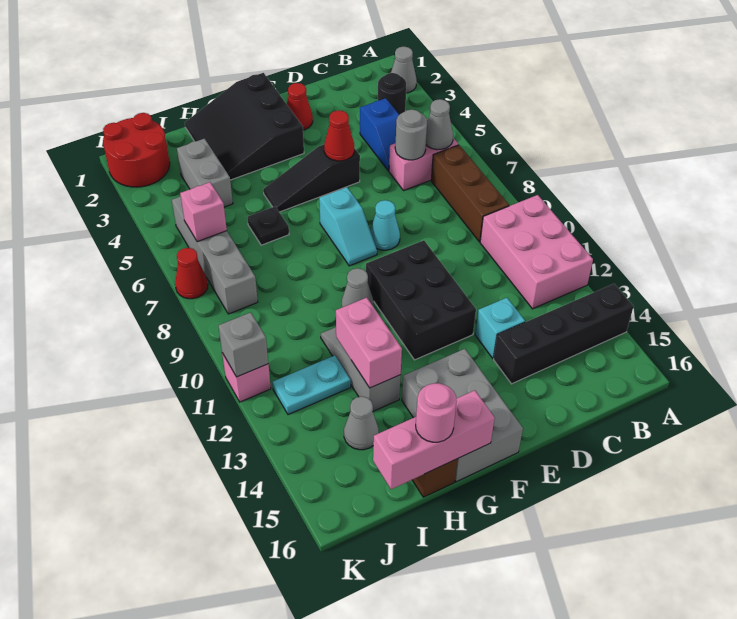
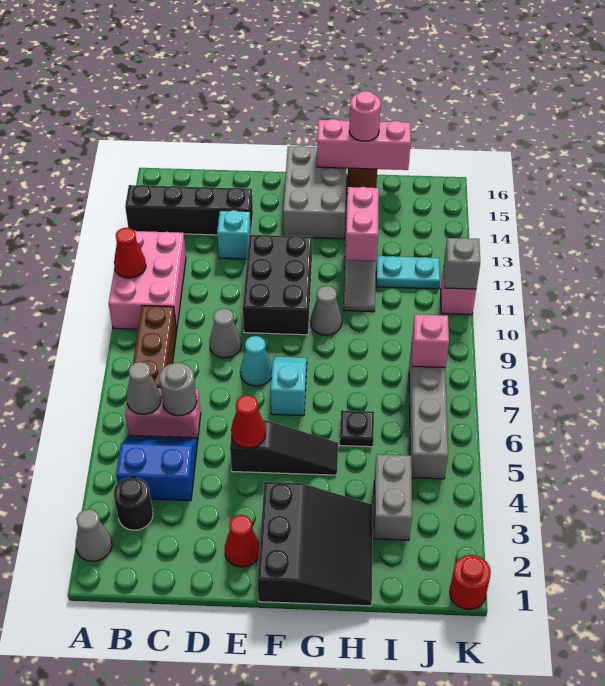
blue slope C4:C5 level 1 top 4 -> blue slope B4:C5 level 1 top 4
grey cone I14 level 1 -> grey cone D9 level 1
red round brick J1:K2 level 1 -> red round brick K1 level 1
pink brick J6 level 2 -> pink brick J8 level 2
red cone K7 level 1 -> red cone A11 level 2

